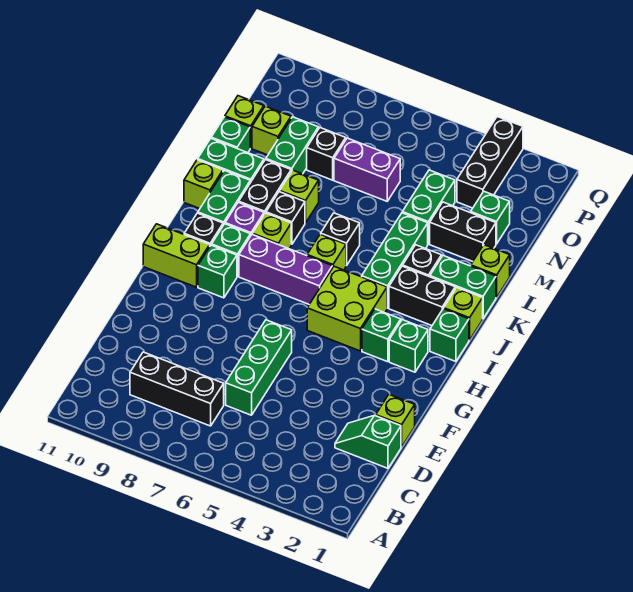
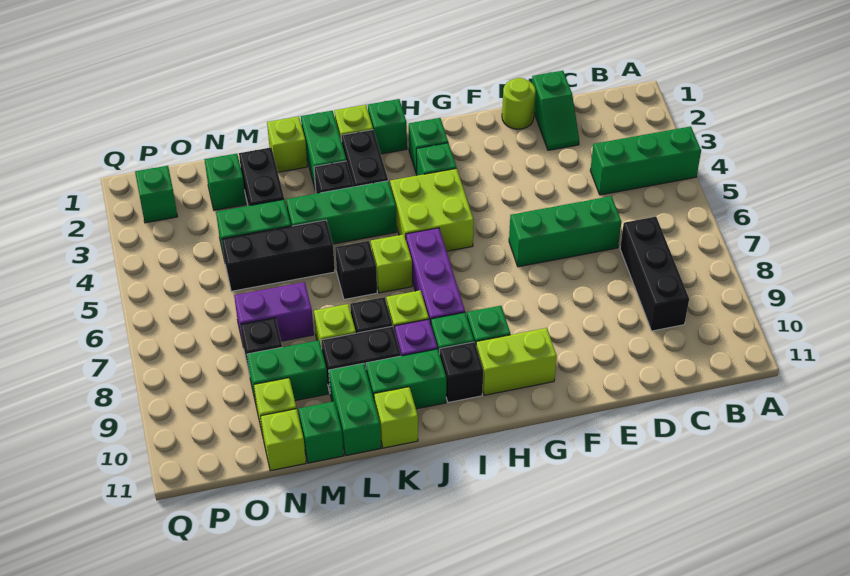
none -> green brick A4:C4 level 1
lime brick E1 level 1 -> lime round brick E1 level 1
lime brick H10:H11 level 1 -> lime brick G10:H10 level 1
purple brick N6:N7 level 1 -> purple brick M7:N7 level 1
black brick O3:Q3 level 1 -> black brick L5:N5 level 1
none -> green brick P2 level 1

